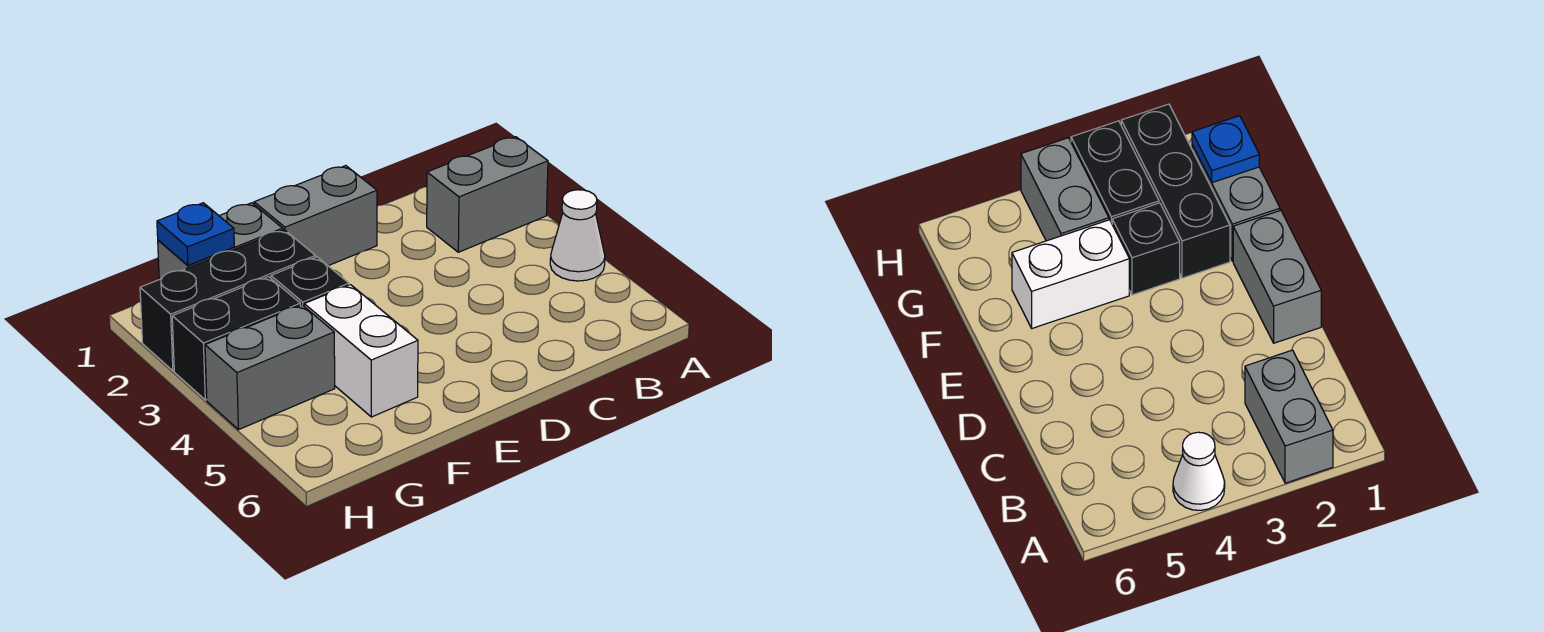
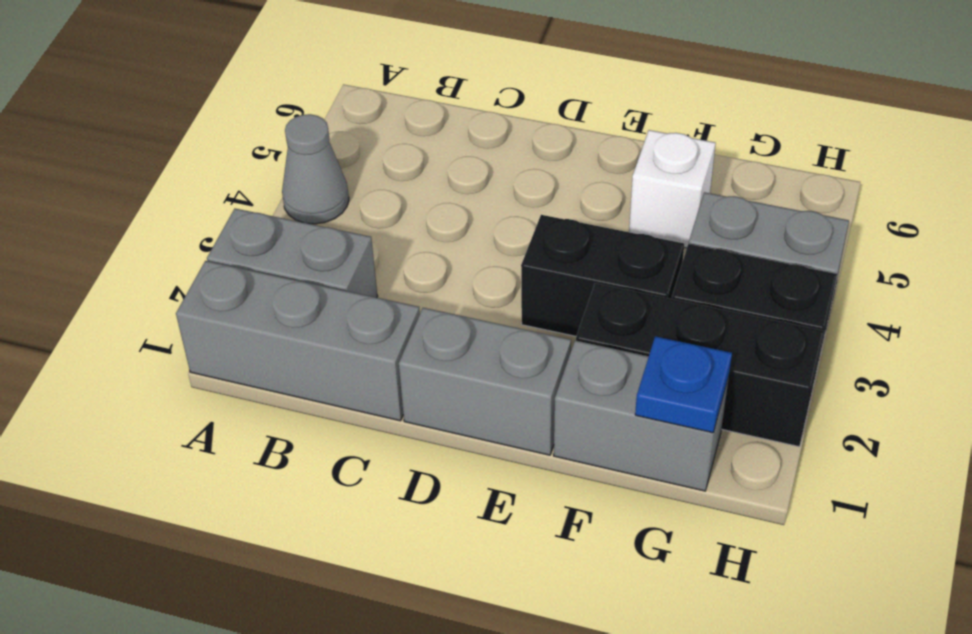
none -> grey brick A1:C1 level 1
white cone A4 level 1 -> grey cone A4 level 1
black brick F3 level 1 -> black brick E3:F3 level 1
white brick F4:F5 level 1 -> white brick F5 level 1

